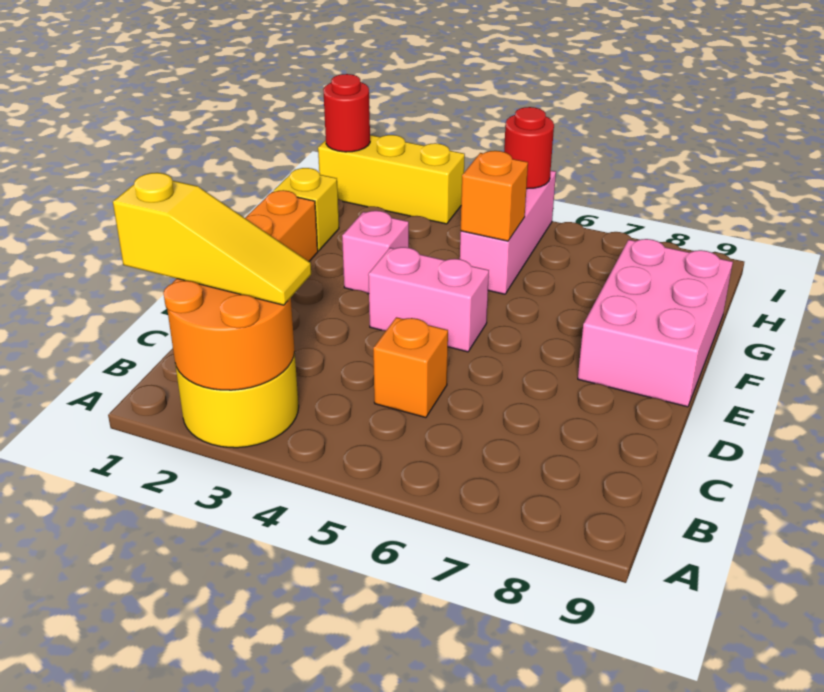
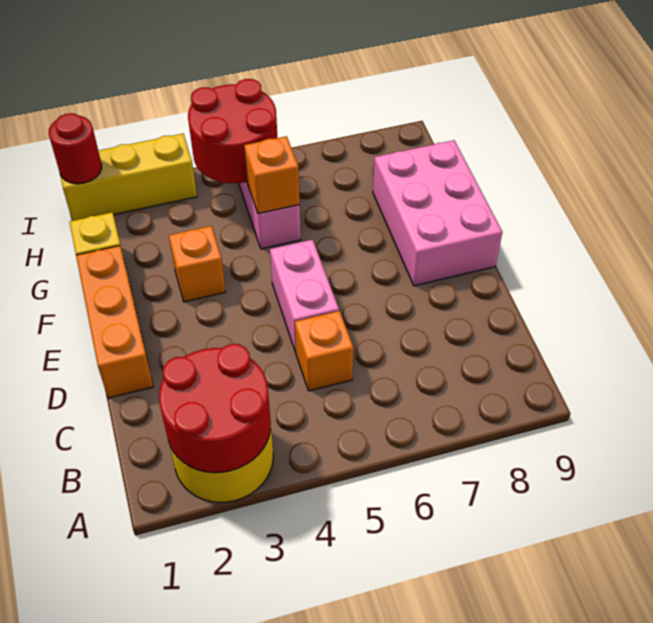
orange round brick A2:B3 level 2 -> red round brick A2:B3 level 2
yellow slope B1:B3 level 3 top 1 -> none
pink brick E4:E5 level 1 -> pink brick D5:E5 level 1
pink brick F3 level 1 -> orange brick F3 level 1
red round brick I5 level 2 -> red round brick H4:I5 level 2

